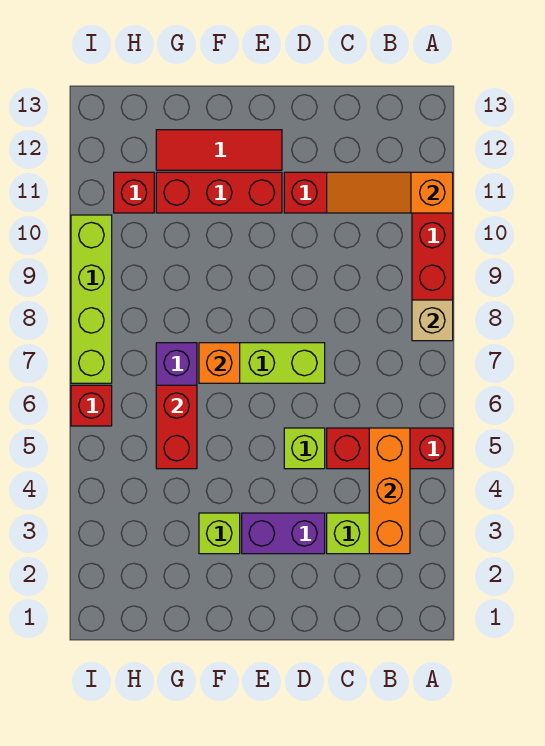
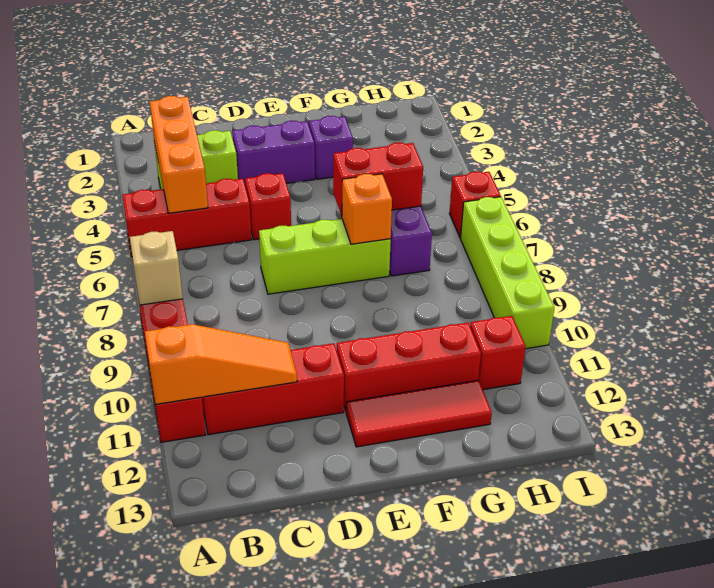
lime brick D5 level 1 -> red brick D5 level 1
lime brick F3 level 1 -> purple brick F3 level 1
red brick G5:G6 level 2 -> red brick F6:G6 level 2

